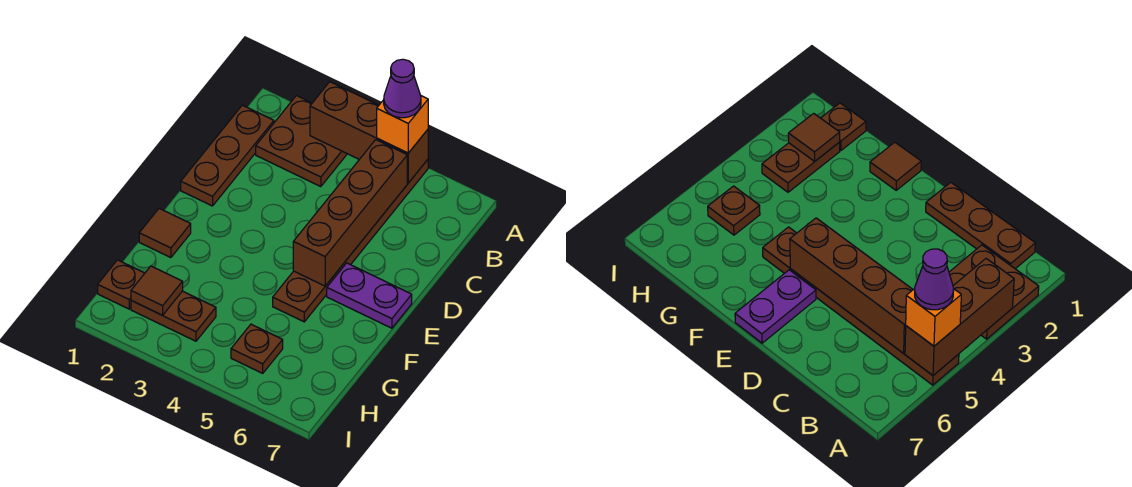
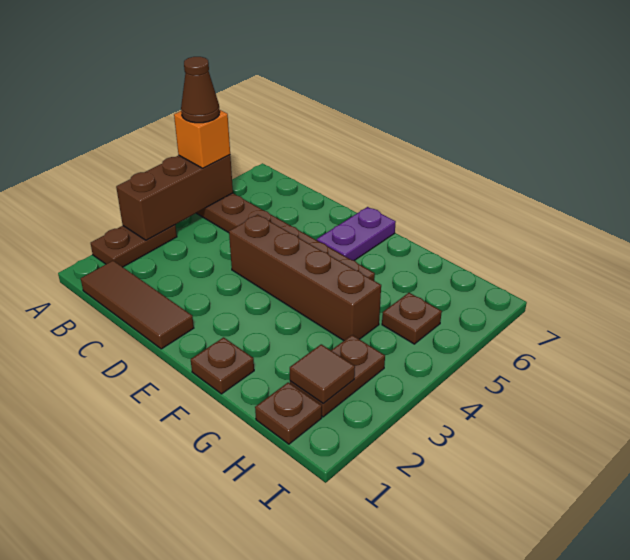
brown plate A2:B3 level 1 -> brown plate A2:A3 level 1
purple cone A5 level 4 -> brown cone A5 level 4
brown plate B1:D1 level 1 -> brown tile B1:D1 level 1
brown brick B5:E5 level 2 -> brown brick D4:G4 level 1
brown tile F1 level 1 -> brown plate F1 level 1

